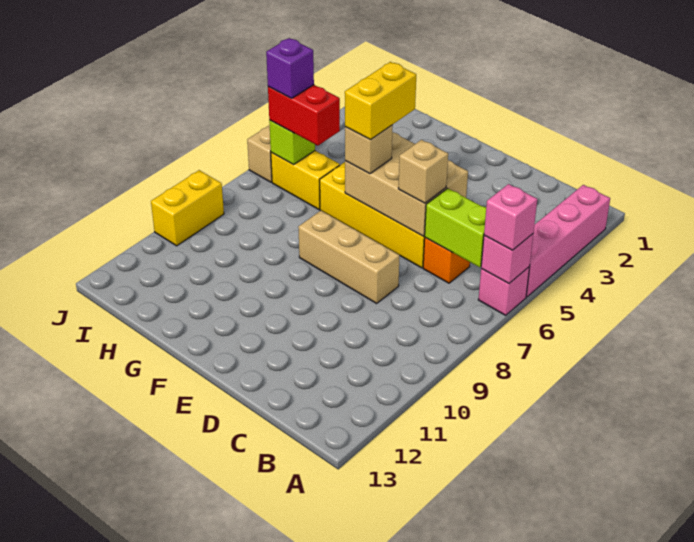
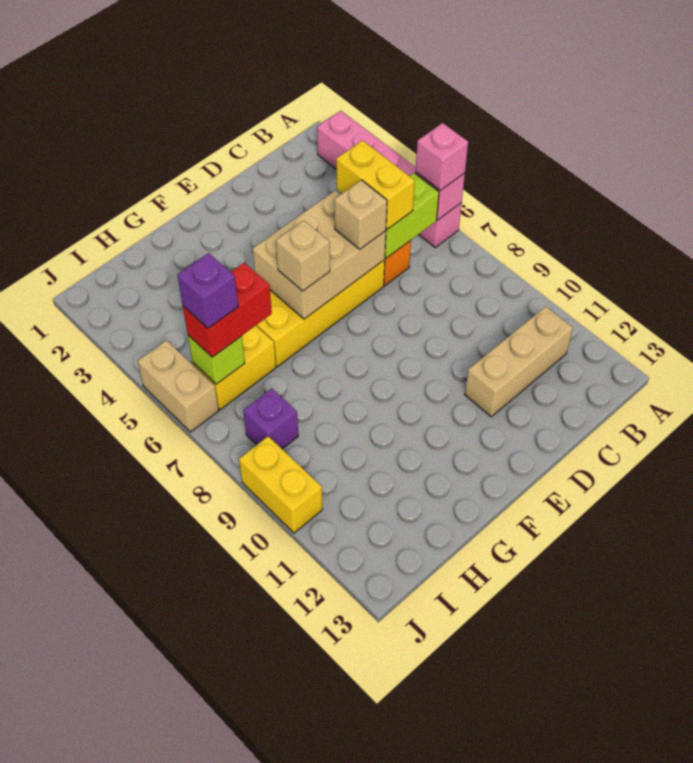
tan brick D8:F8 level 1 -> tan brick B11:D11 level 1
yellow brick F5:F6 level 4 -> yellow brick C5:C6 level 3
none -> purple brick I8 level 1

